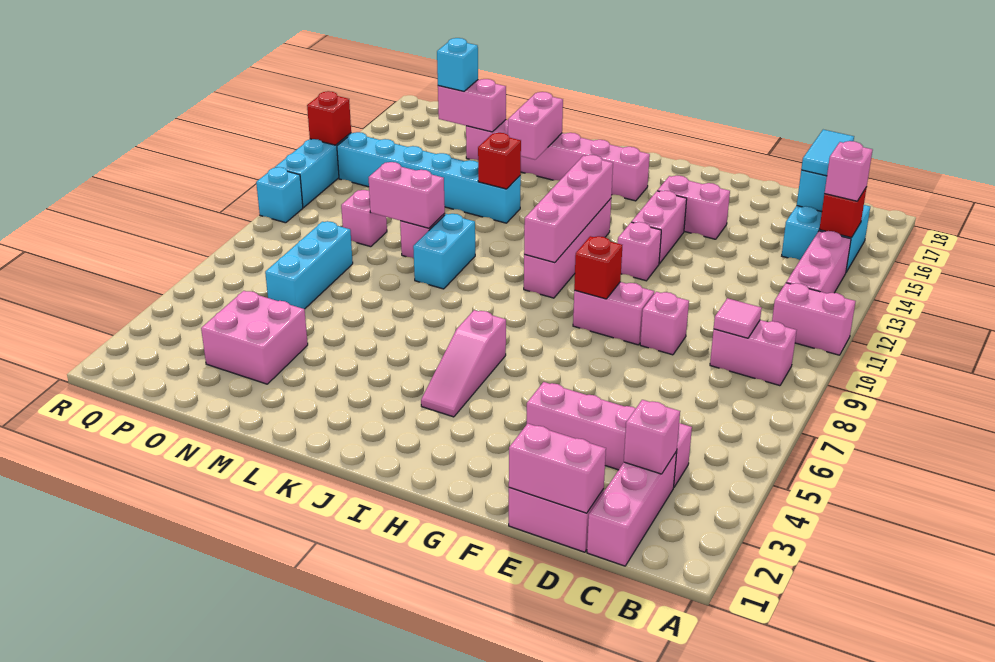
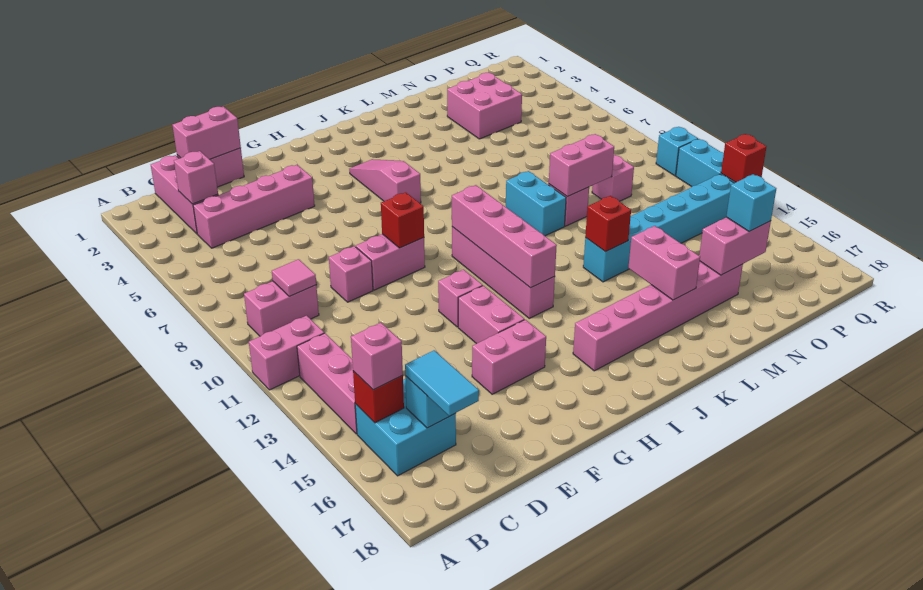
cyan brick O6:O8 level 1 -> none

